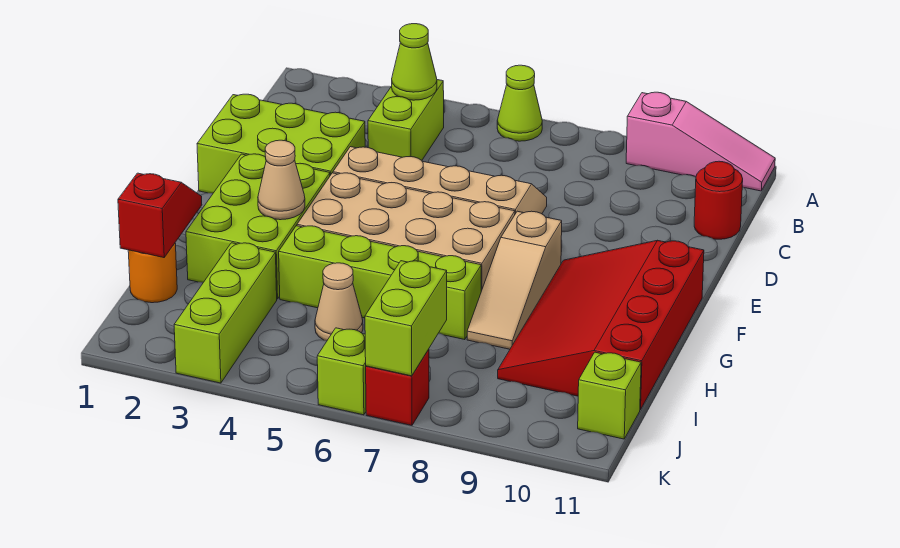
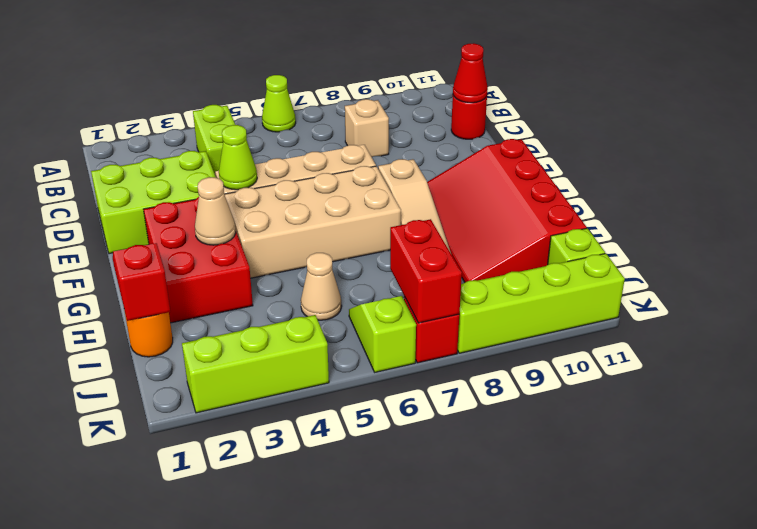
pink slope A9:A11 level 1 top 9 -> none
lime cone B4 level 2 -> lime cone E4 level 2
none -> tan brick C8 level 1
none -> red cone C11 level 2
lime brick F2:H3 level 1 -> red brick F2:H3 level 1
lime brick H4:H7 level 1 -> lime brick K8:K11 level 1
lime brick I3:K3 level 1 -> lime brick K2:K4 level 1
lime brick J7:K7 level 2 -> red brick J7:K7 level 2

